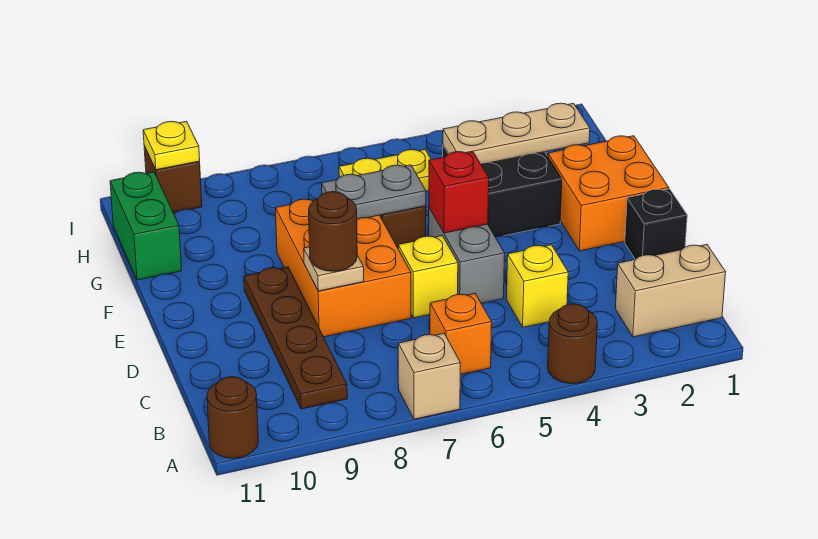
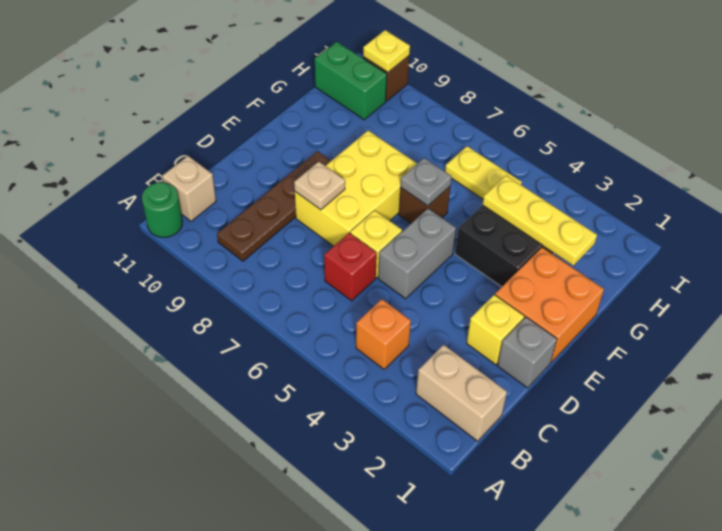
brown round brick A4 level 1 -> none
tan brick A7 level 1 -> tan brick B11 level 1
brown round brick A11 level 1 -> green round brick A11 level 1
orange brick B6 level 1 -> orange brick B4 level 1
yellow brick C4 level 1 -> yellow brick D2 level 1
black brick D1 level 1 -> grey brick D1 level 1
orange brick D7:F8 level 1 -> yellow brick D7:F8 level 1
brown round brick D8 level 3 -> none
red brick E5 level 2 -> red brick C6 level 1
grey plate F6:F7 level 2 -> grey plate F6 level 2
tan plate G2:G4 level 2 -> yellow plate G2:G4 level 2
green brick G11:H11 level 1 -> green brick H10:H11 level 1

